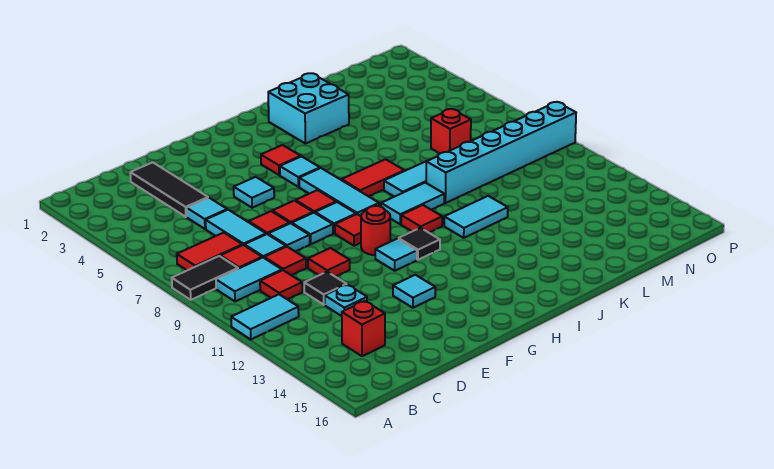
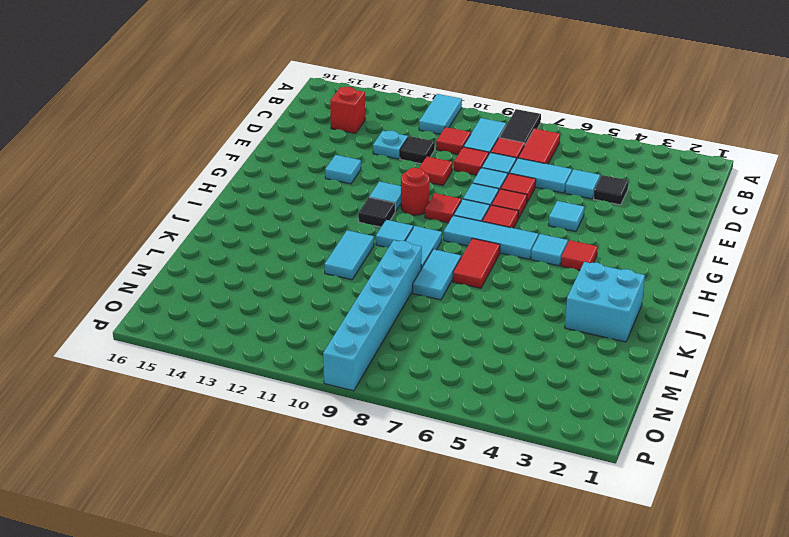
black tile D2:D4 level 1 -> black tile D4 level 1
red tile I10 level 1 -> cyan tile I10 level 1
red brick M7 level 1 -> none

